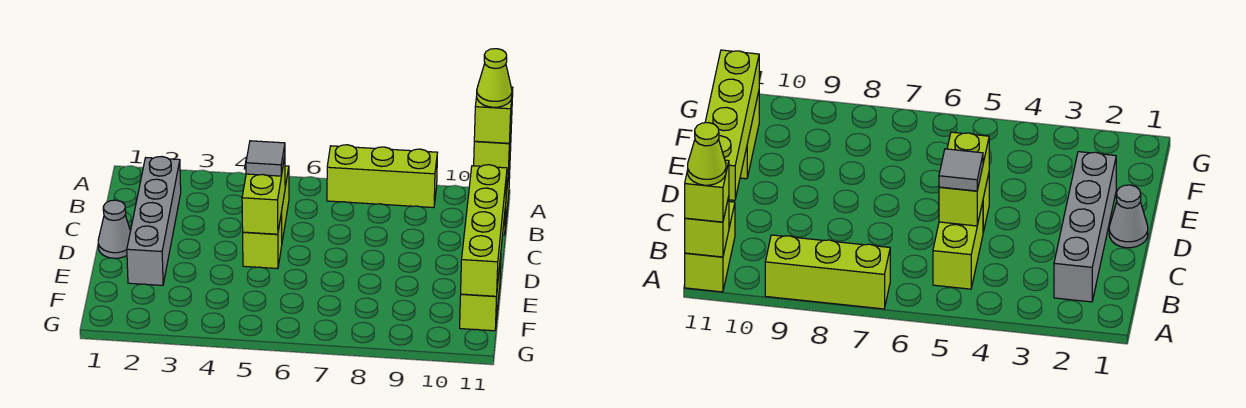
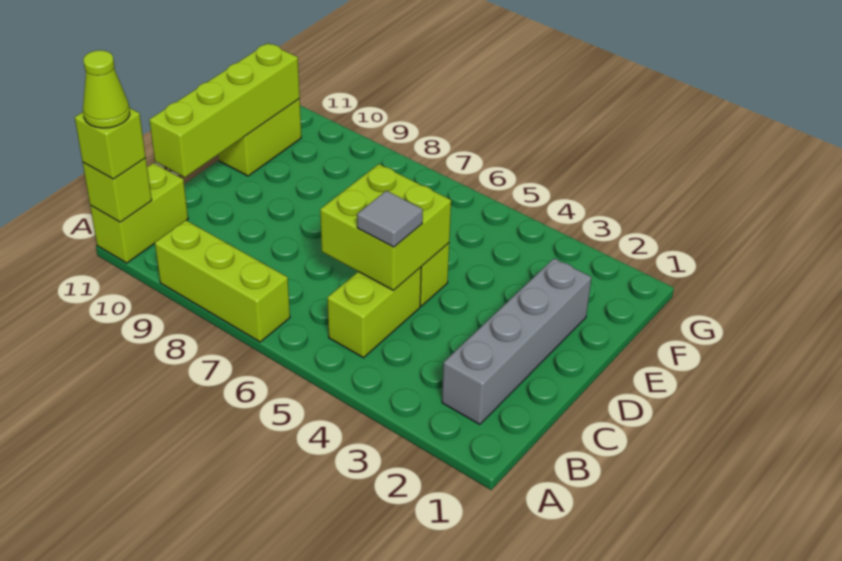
lime brick C5:D5 level 2 -> lime brick C5:D6 level 2
grey cone D1 level 1 -> none

